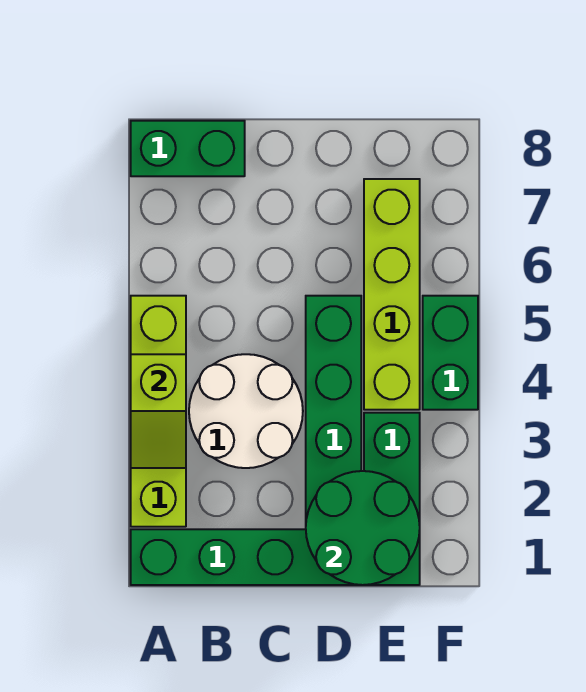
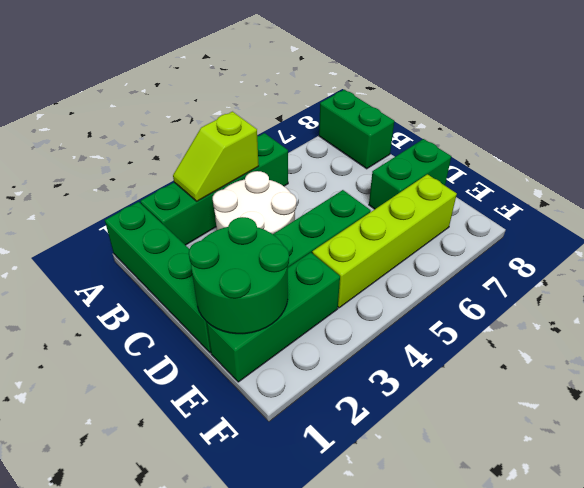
lime brick A2:A5 level 1 -> green brick A2:A5 level 1
green brick F4:F5 level 1 -> green brick D7:D8 level 1

